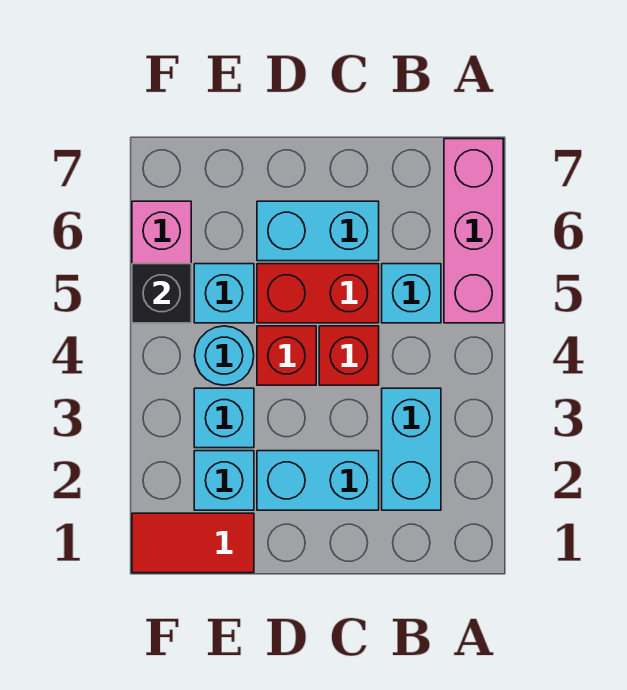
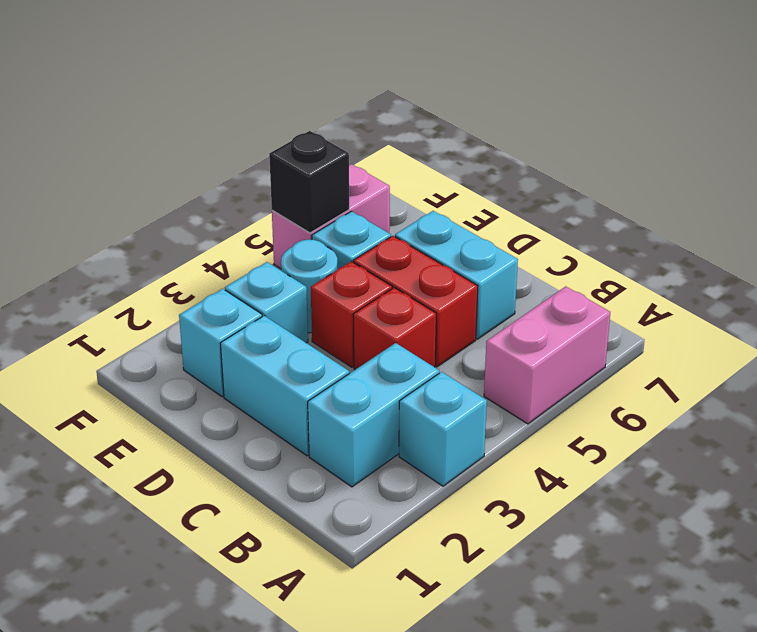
pink brick A5:A7 level 1 -> pink brick A5:A6 level 1
cyan brick B5 level 1 -> cyan brick A3 level 1
red tile E1:F1 level 1 -> none

